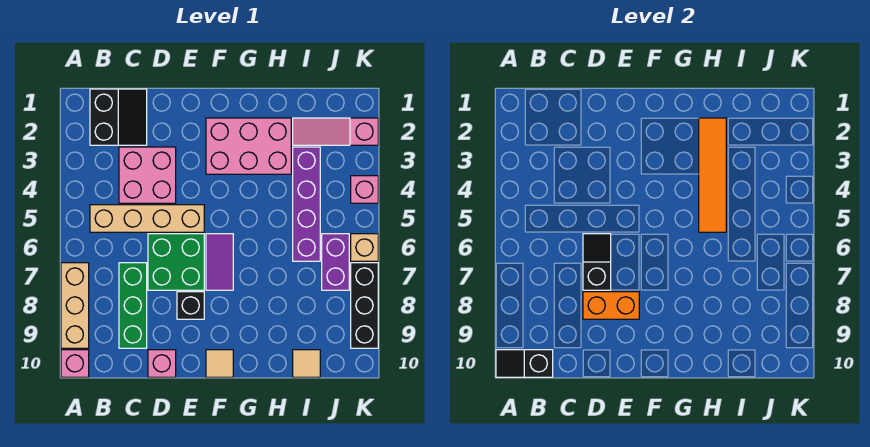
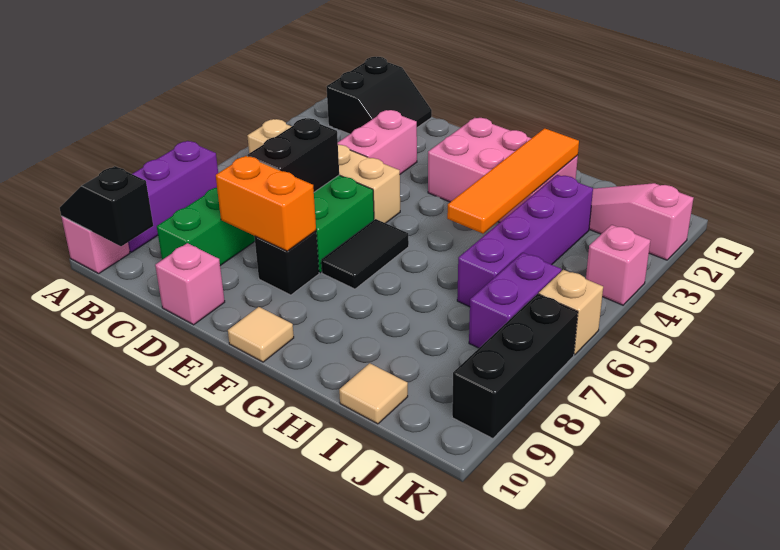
tan brick A7:A9 level 1 -> purple brick A7:A9 level 1
pink brick C3:D4 level 1 -> pink brick D3:D4 level 1
black slope D6:D7 level 2 top 7 -> black brick D6:D7 level 2
purple tile F6:F7 level 1 -> black tile F6:F7 level 1

